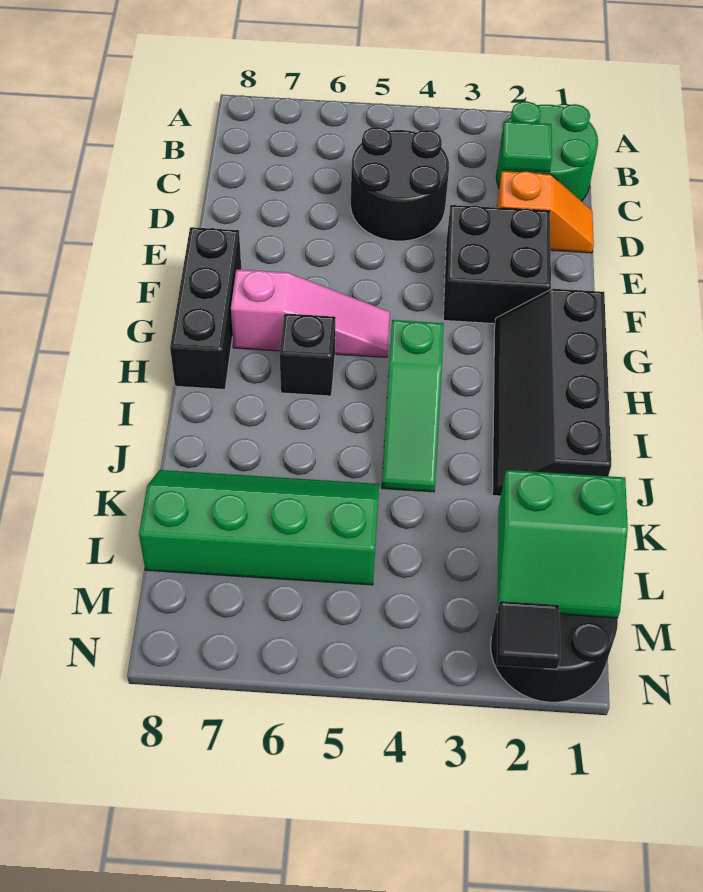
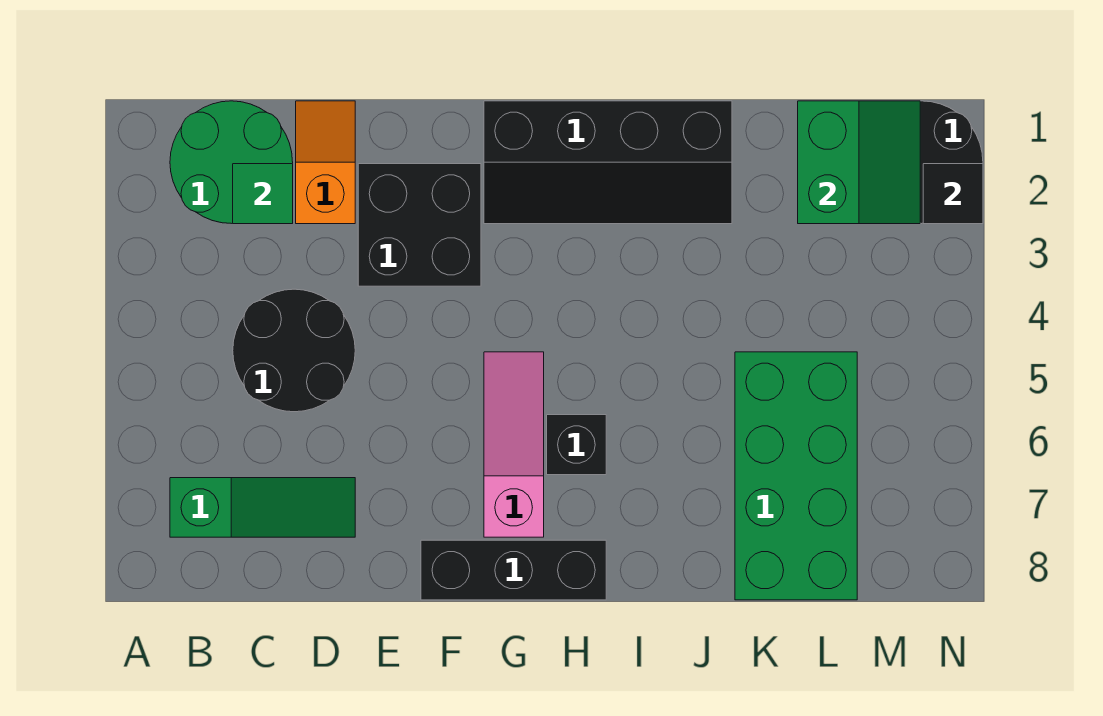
green slope H4:J4 level 1 top H -> green slope B7:D7 level 1 top B
green slope K5:L8 level 1 top L -> green brick K5:L8 level 1

